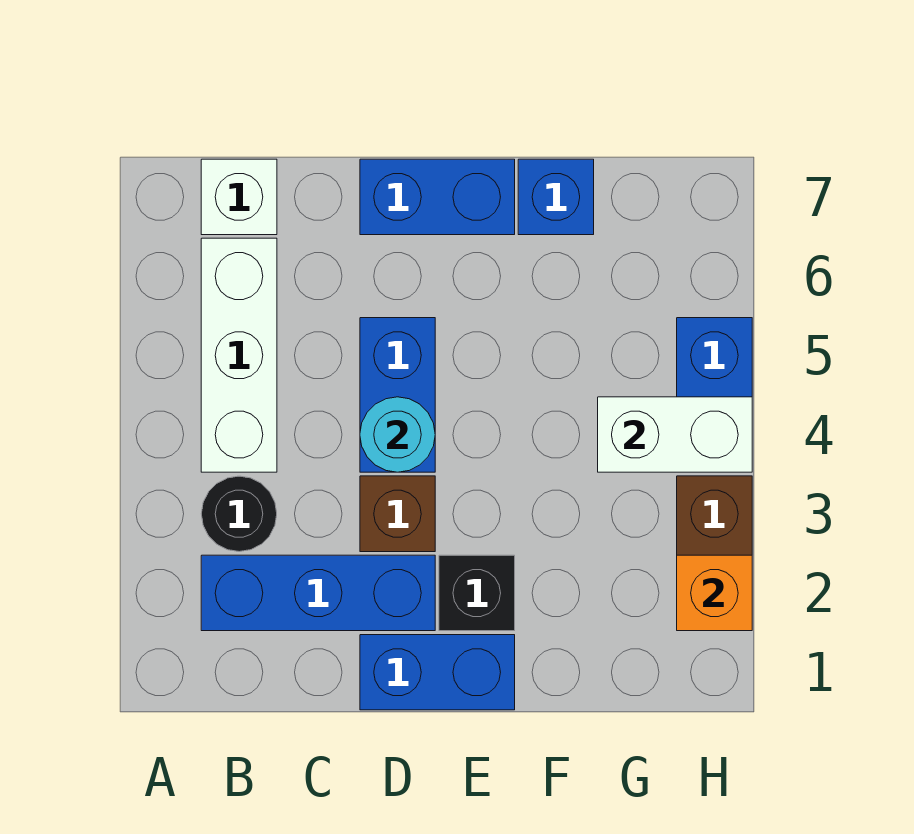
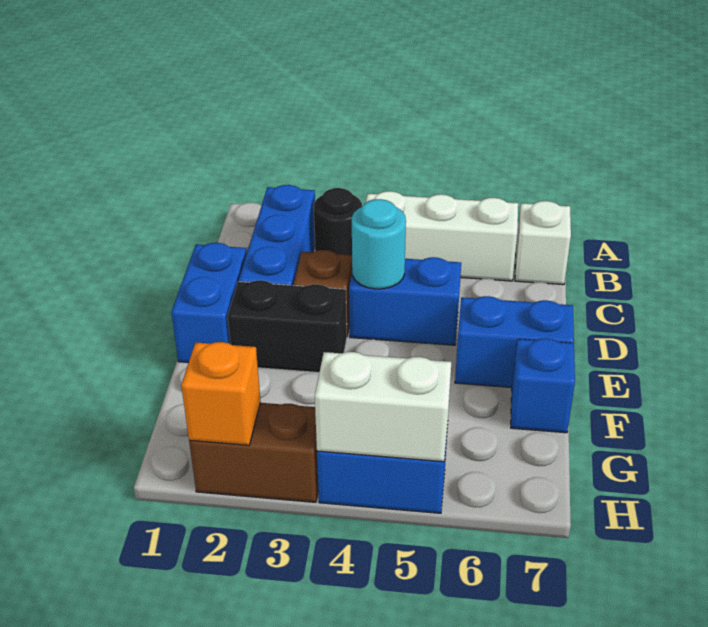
blue brick D7:E7 level 1 -> blue brick E6:E7 level 1
black brick E2 level 1 -> black brick E2:E3 level 1
white brick G4:H4 level 2 -> white brick H4:H5 level 2

